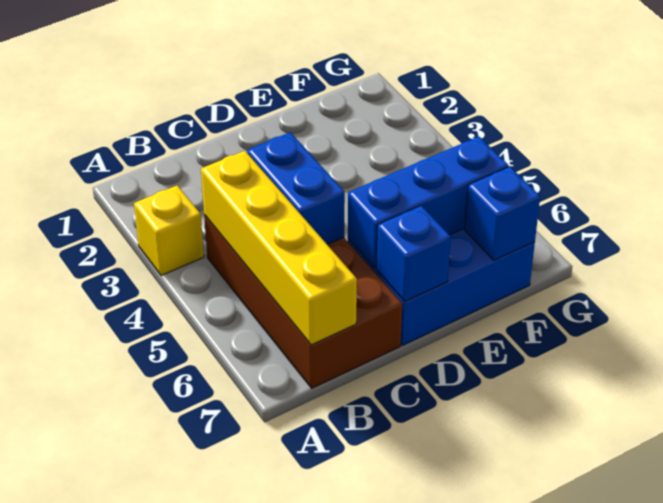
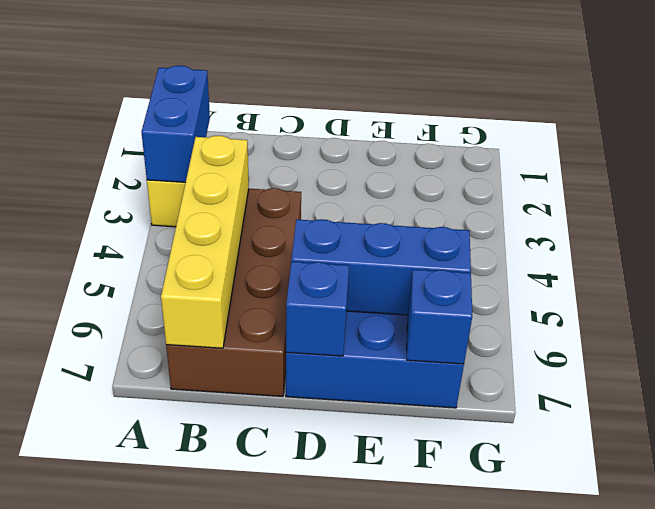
blue brick C4:C5 level 2 -> blue brick A2:A3 level 2

